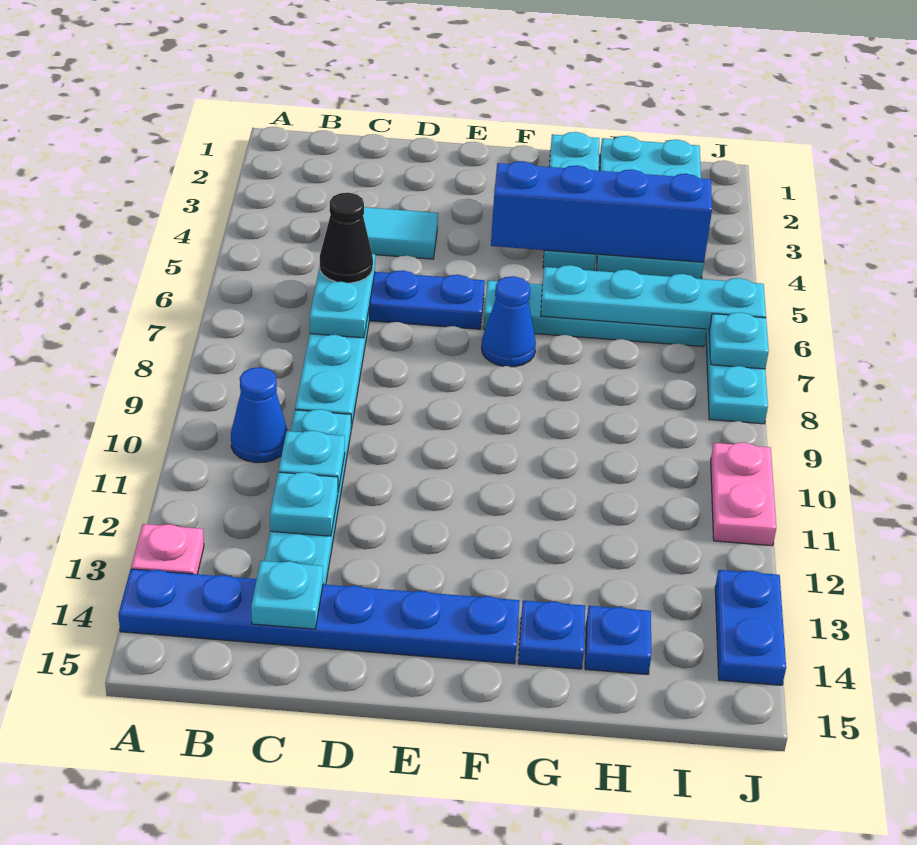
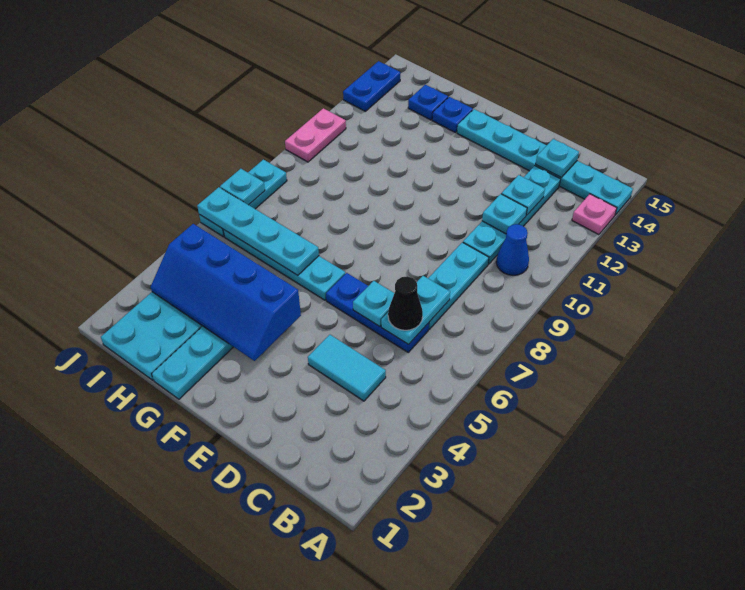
blue plate A14:F14 level 1 -> cyan plate A14:F14 level 1
none -> cyan plate D6 level 2
blue cone F7 level 1 -> none

